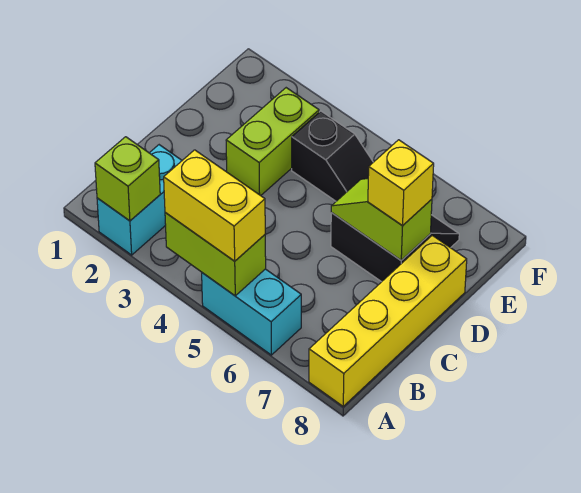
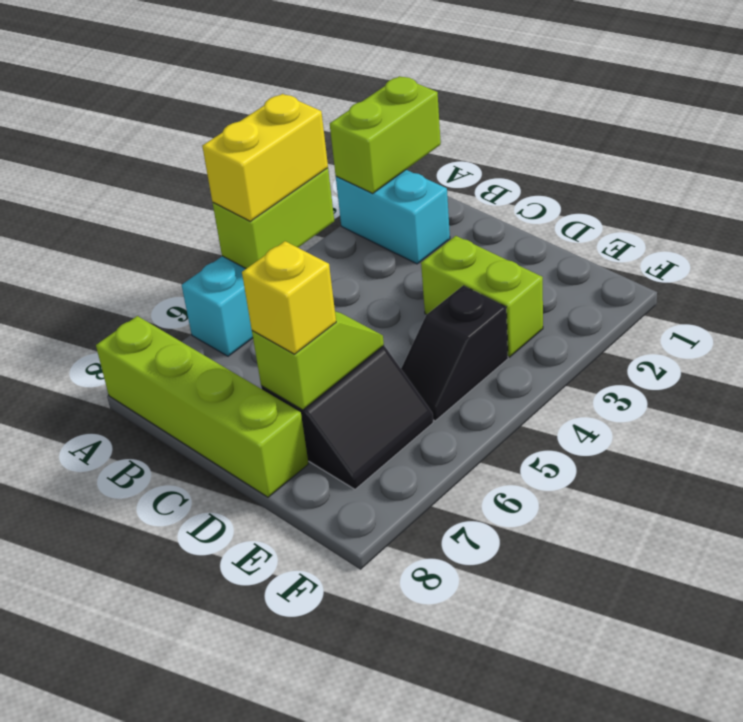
lime brick A2 level 2 -> lime brick A1:A2 level 2
yellow brick A8:D8 level 1 -> lime brick A8:D8 level 1

